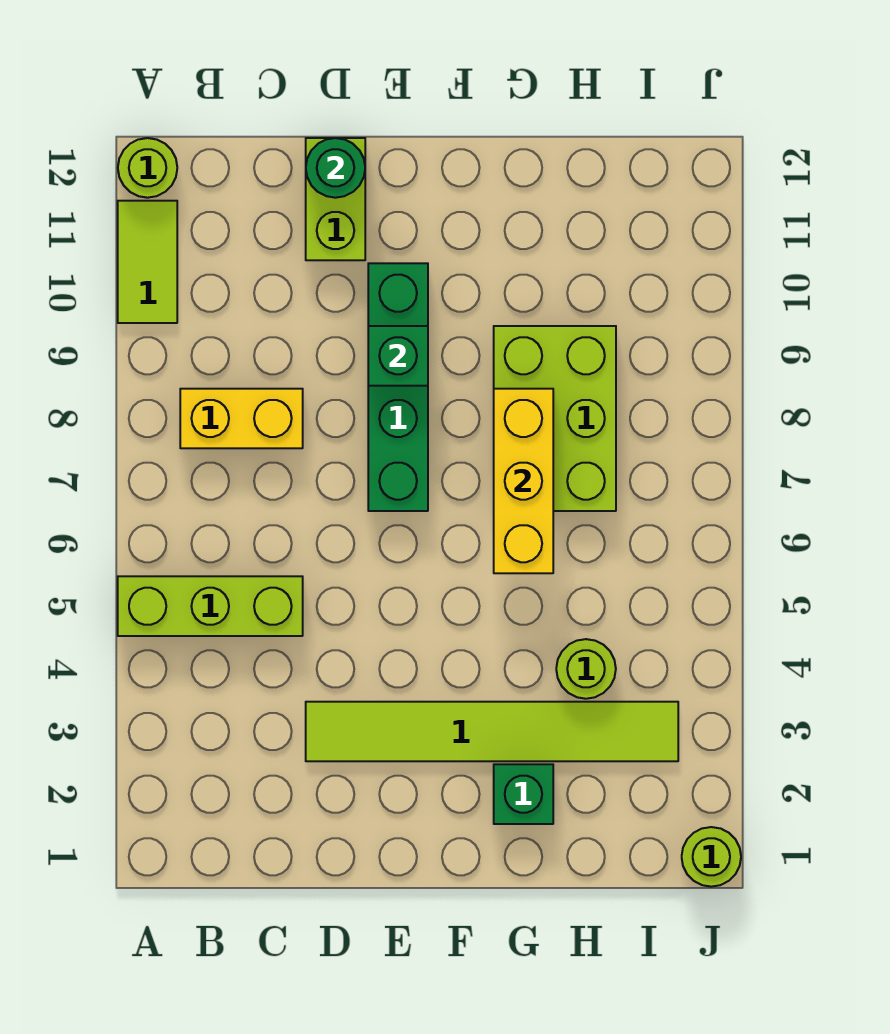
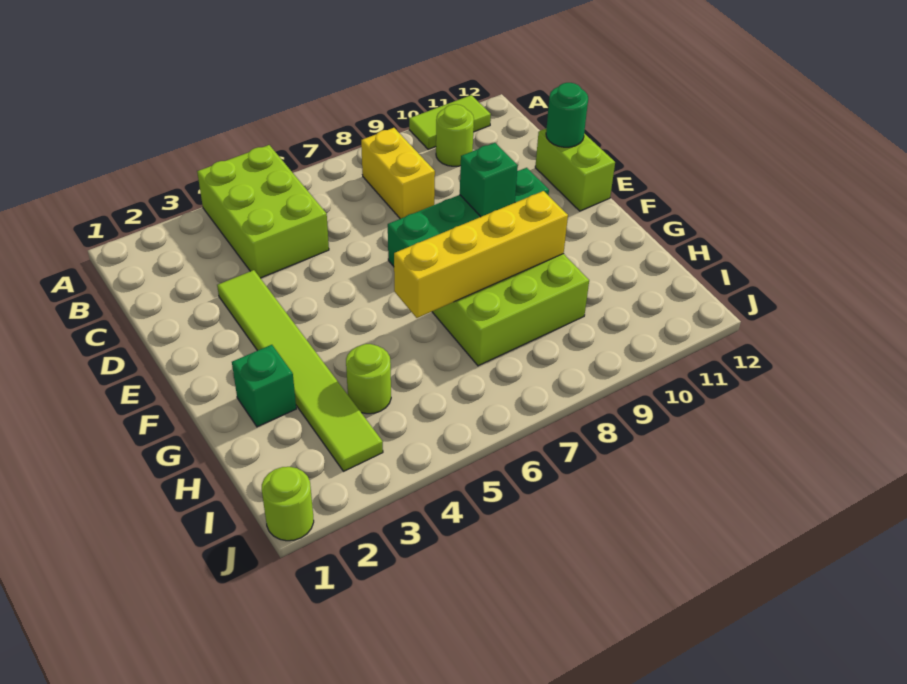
lime brick A5:C5 level 1 -> lime brick A4:C5 level 1
lime round brick A12 level 1 -> lime round brick B10 level 1
lime brick D11:D12 level 1 -> lime brick D12:E12 level 1
yellow brick G6:G8 level 2 -> yellow brick G6:G9 level 2

